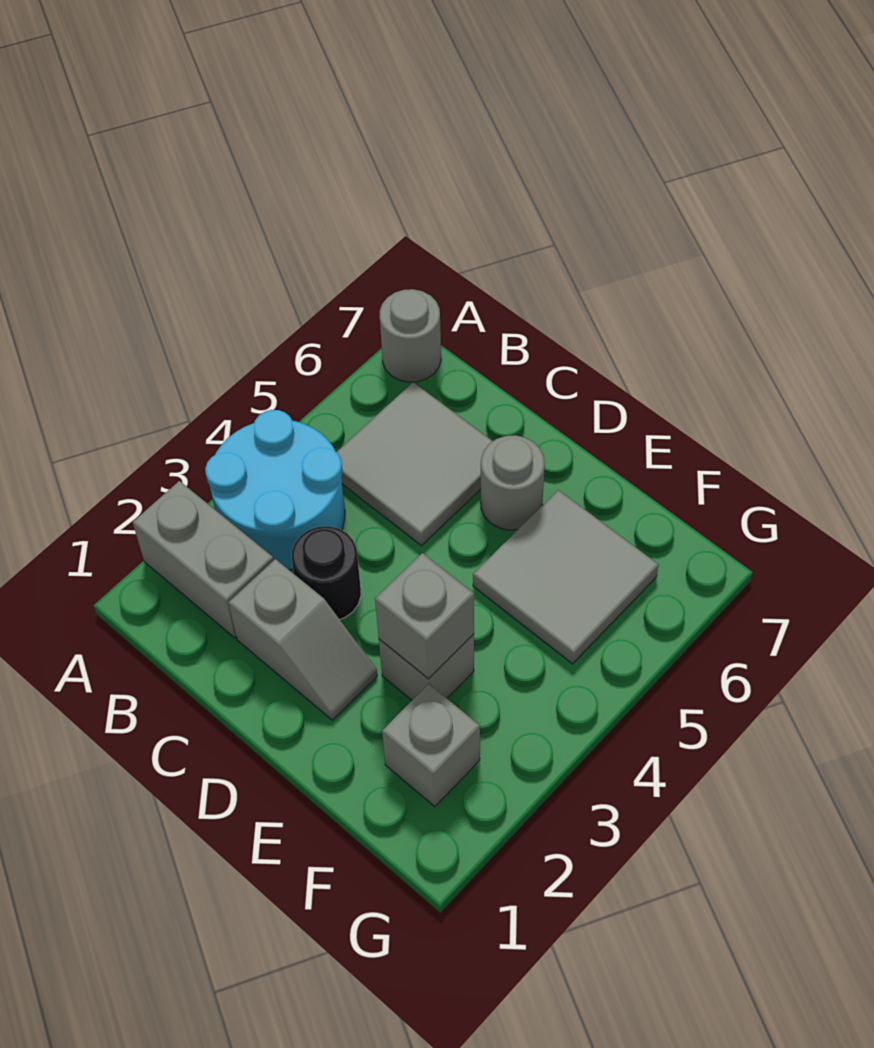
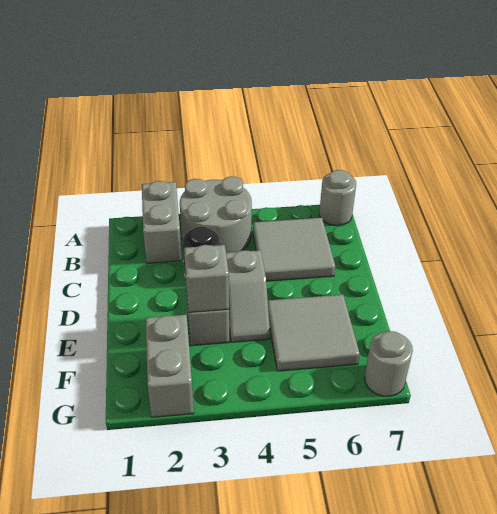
cyan round brick A3:B4 level 1 -> grey round brick A3:B4 level 1
grey slope C2:D2 level 1 top C -> grey slope D4:E4 level 1 top D
grey round brick D6 level 1 -> grey round brick G7 level 1
grey brick F2 level 1 -> grey brick F2:G2 level 1

